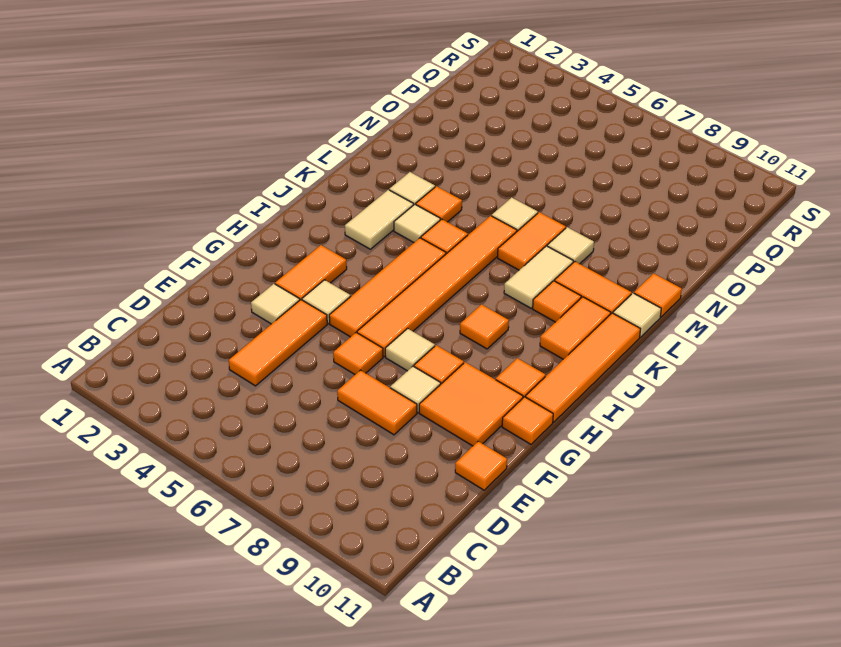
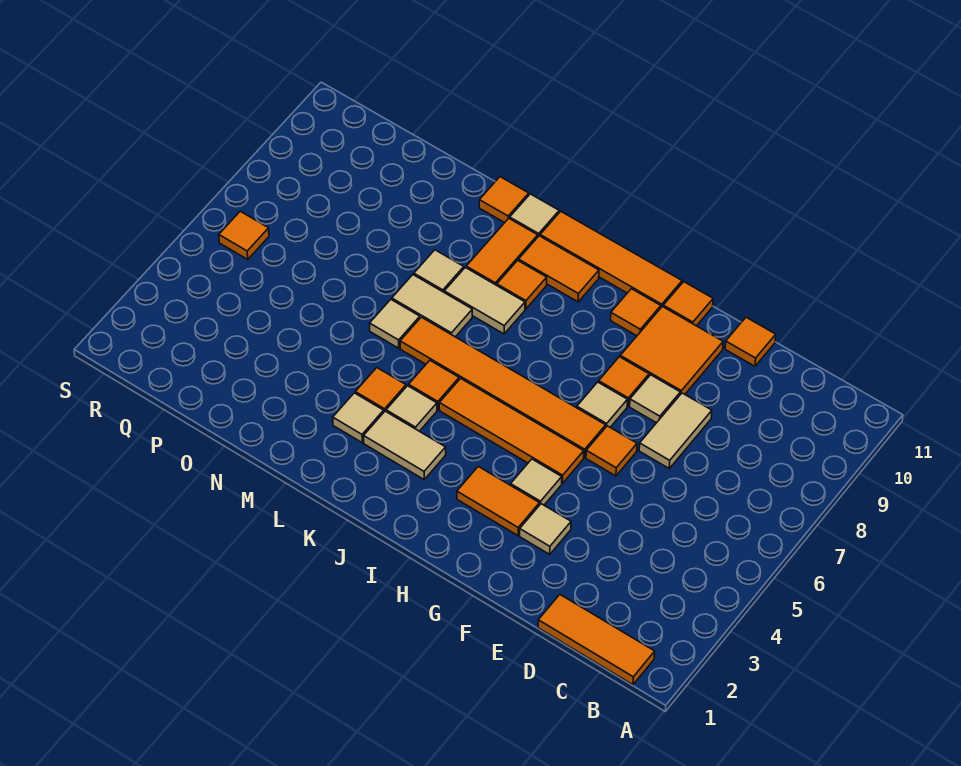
orange tile D4:F4 level 1 -> orange tile B1:D1 level 1
orange tile E7:E8 level 1 -> tan tile E7:E8 level 1
orange tile I8 level 1 -> orange tile R6 level 1
orange tile L7:M7 level 1 -> tan tile L7:M7 level 1

